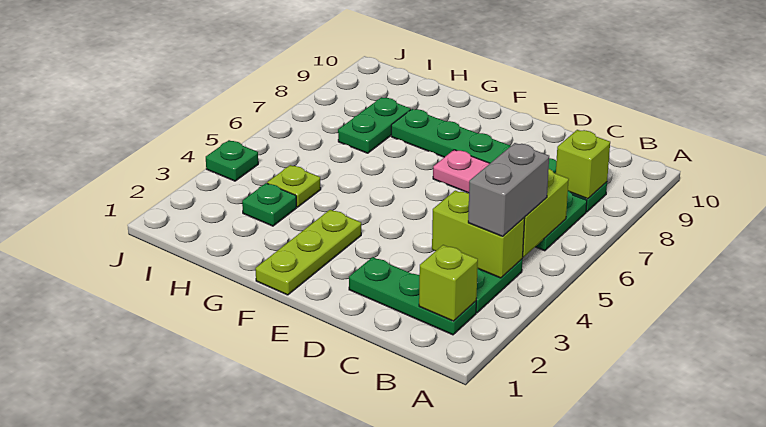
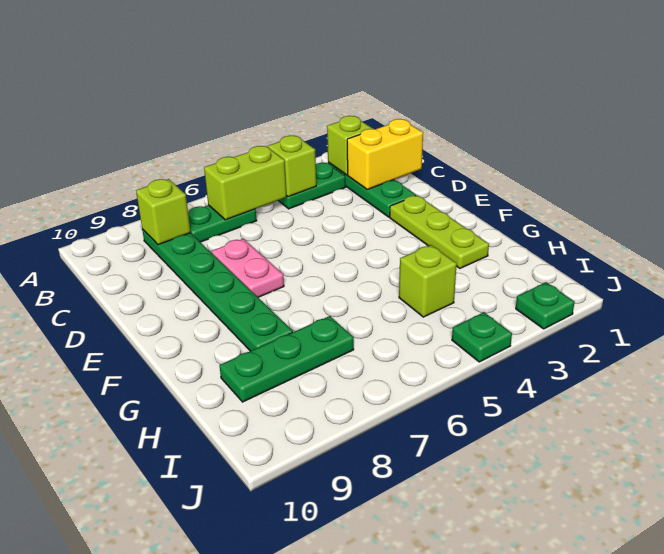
lime brick B4:C4 level 2 -> lime brick B4 level 2
grey brick B4:B5 level 3 -> none
none -> yellow brick C1:C2 level 2
lime plate F1:F3 level 1 -> lime plate E2:G2 level 1
green plate H3 level 1 -> green plate J2 level 1
lime plate H4 level 1 -> lime brick H4 level 1
green plate H7:H8 level 1 -> green plate H7:H9 level 1

